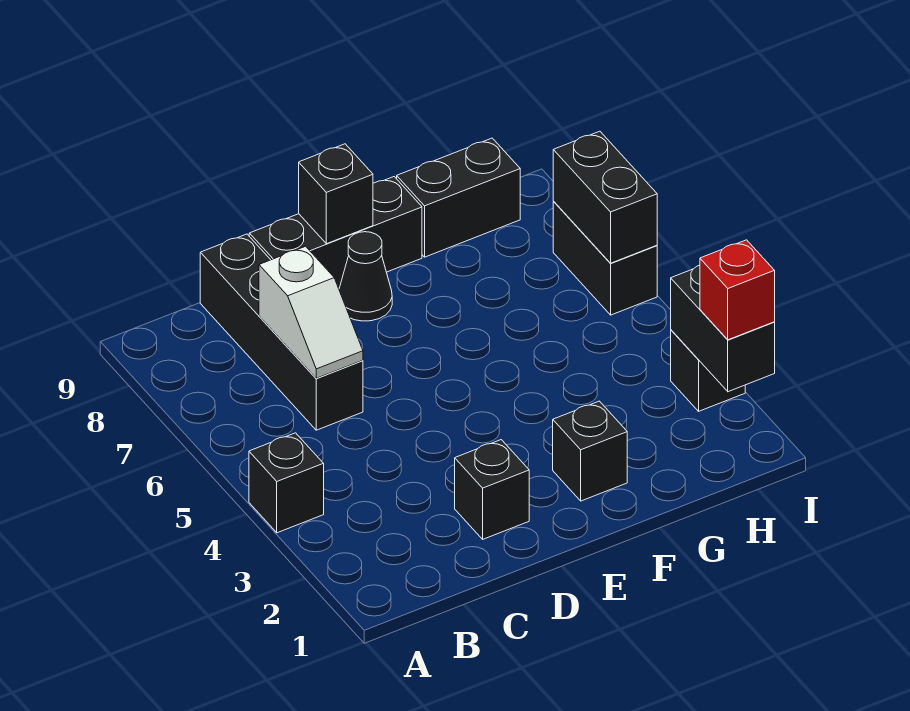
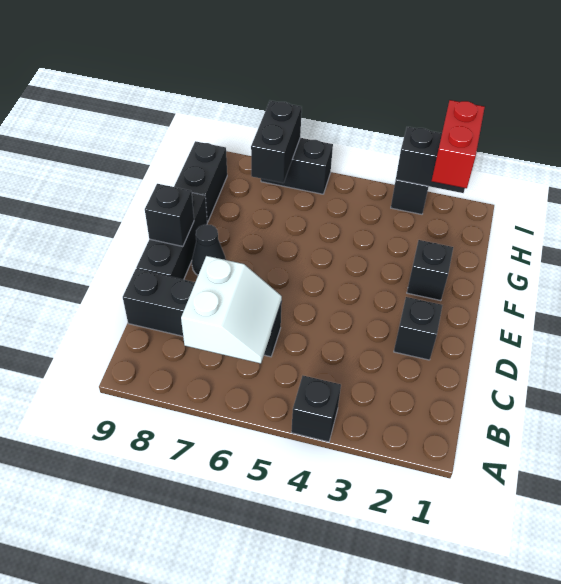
white slope C6:C7 level 2 top 7 -> white slope B6:C7 level 2 top 7
red brick I2 level 3 -> red brick H2:I2 level 3
black brick I6:I7 level 2 -> black brick H7:I7 level 2

